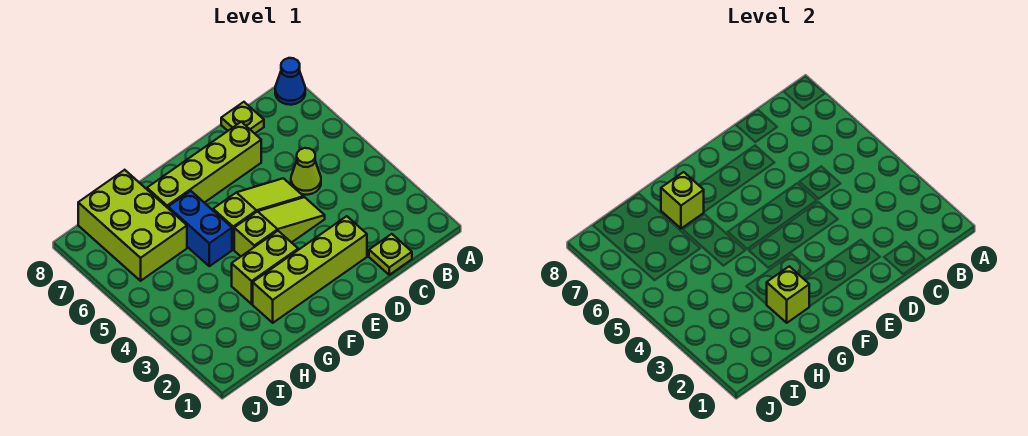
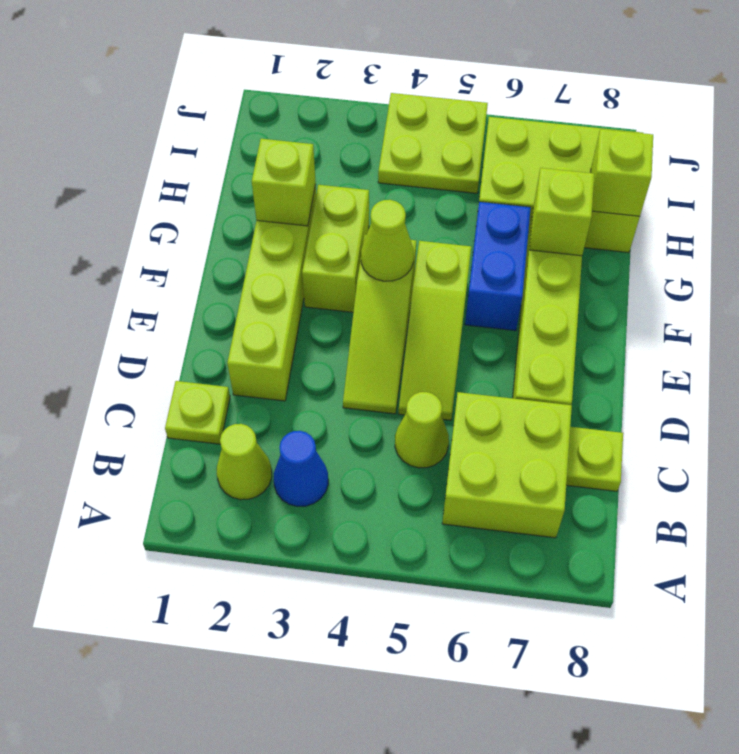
blue cone A8 level 1 -> blue cone B3 level 1
none -> lime cone B2 level 1
none -> lime brick B6:C7 level 1
none -> lime cone F4 level 2
blue brick G5:G6 level 1 -> blue brick F6:G6 level 1
none -> lime brick H8 level 2
none -> lime plate I4:J5 level 1

